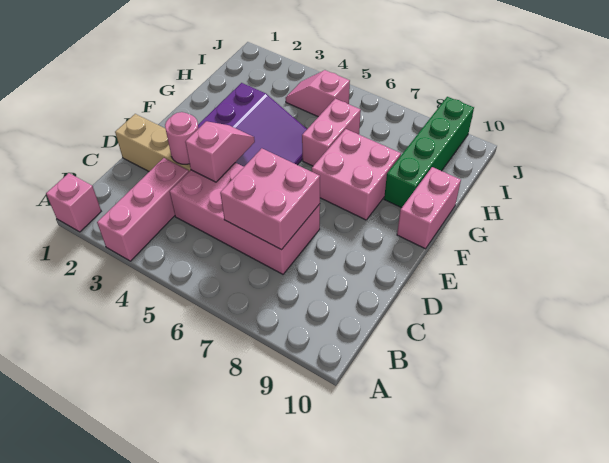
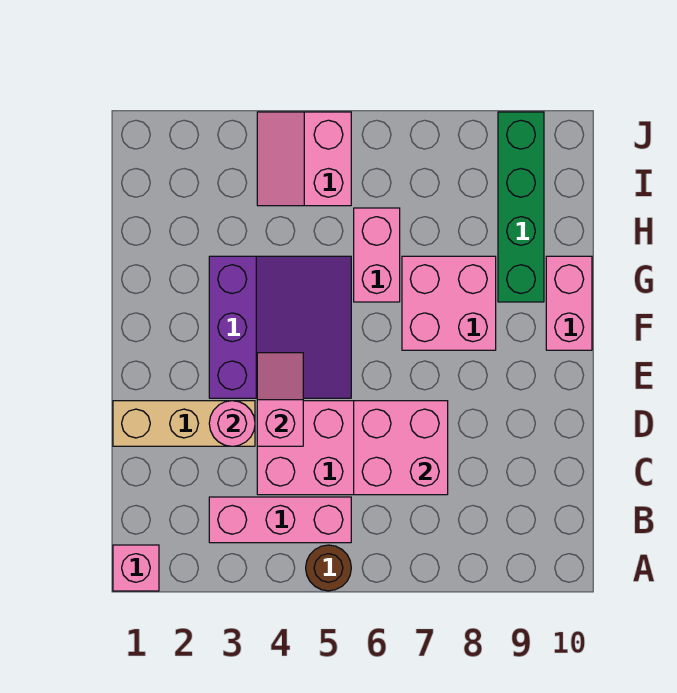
pink brick A3:C3 level 1 -> pink brick B3:B5 level 1
none -> brown round brick A5 level 1
pink slope I4:I5 level 1 top 5 -> pink slope I4:J5 level 1 top 5

